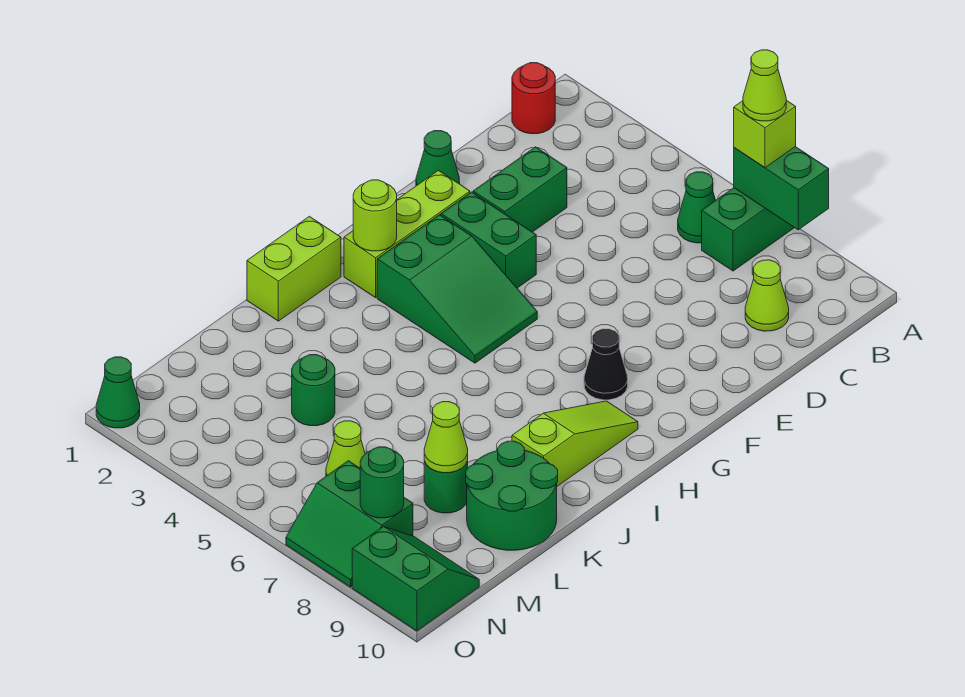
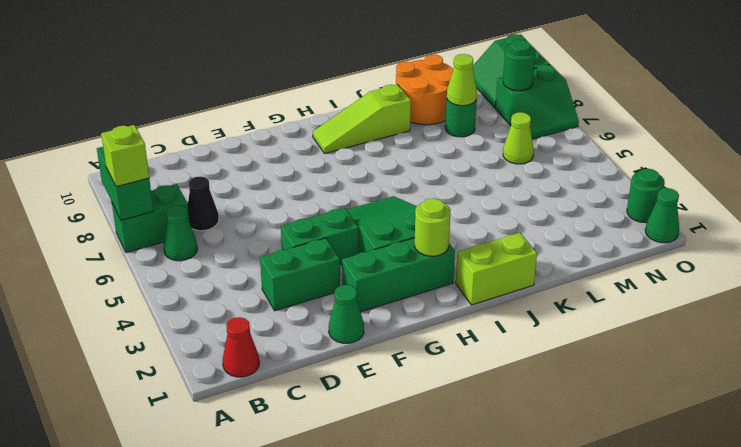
lime cone A7 level 4 -> none
red round brick B1 level 1 -> red cone B1 level 1
lime cone C9 level 1 -> none
lime brick F2:H2 level 1 -> green brick F2:H2 level 1
green brick F3:F4 level 1 -> green brick E4:F4 level 1
black cone G8 level 1 -> black cone C7 level 1
green round brick K9:L10 level 1 -> orange round brick K9:L10 level 1
green round brick L4 level 1 -> green round brick O2 level 1
green slope N7:O8 level 1 top N -> green slope N7:O8 level 1 top 8

